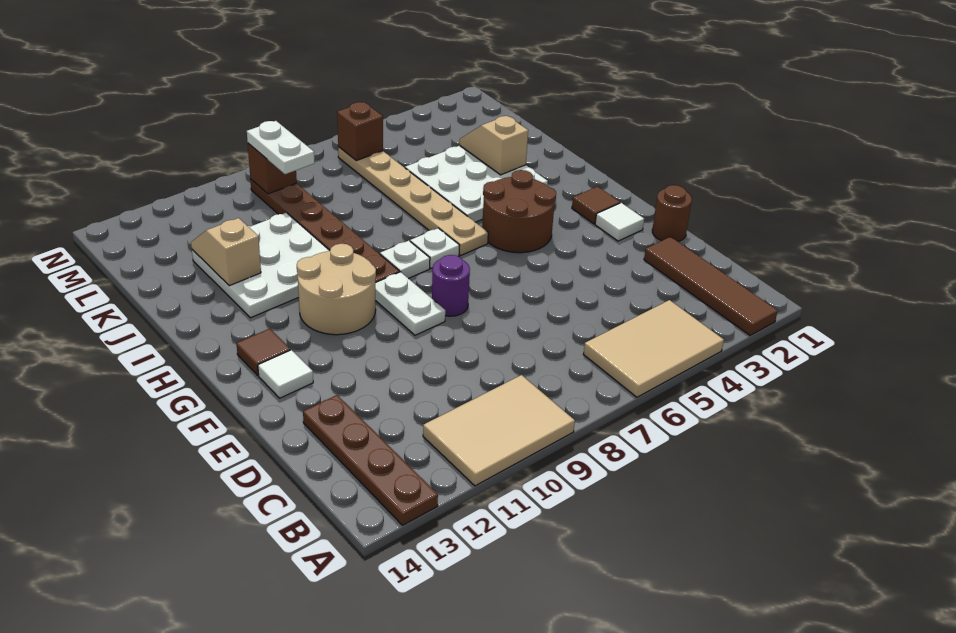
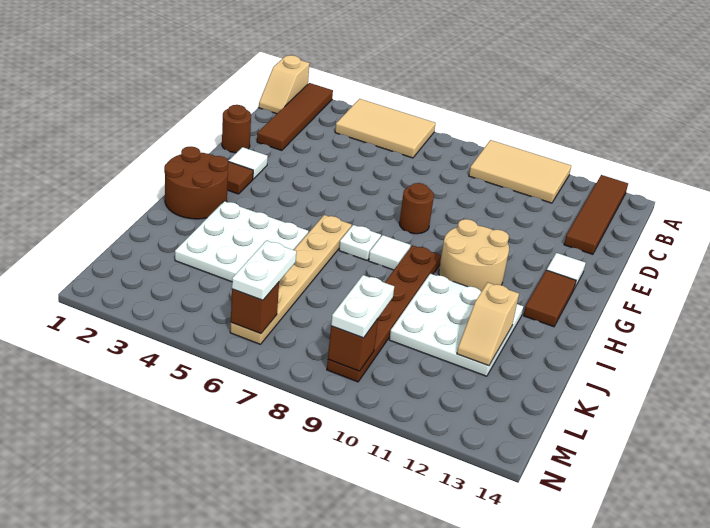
brown plate A13:D13 level 1 -> brown tile A13:D13 level 1
purple round brick F8 level 1 -> brown round brick F8 level 1
white plate F9:G9 level 1 -> white plate L6:M6 level 3
brown round brick G4:H5 level 1 -> brown round brick H1:I2 level 1
brown tile G13 level 1 -> brown tile G13:H13 level 1
white plate H8 level 1 -> white tile H8 level 1
tan slope J3:K3 level 2 top J -> tan slope A1:B1 level 1 top A

